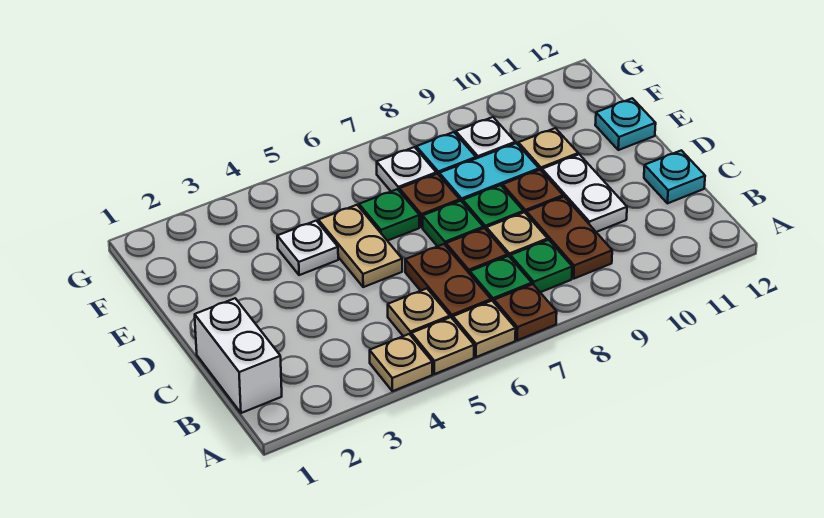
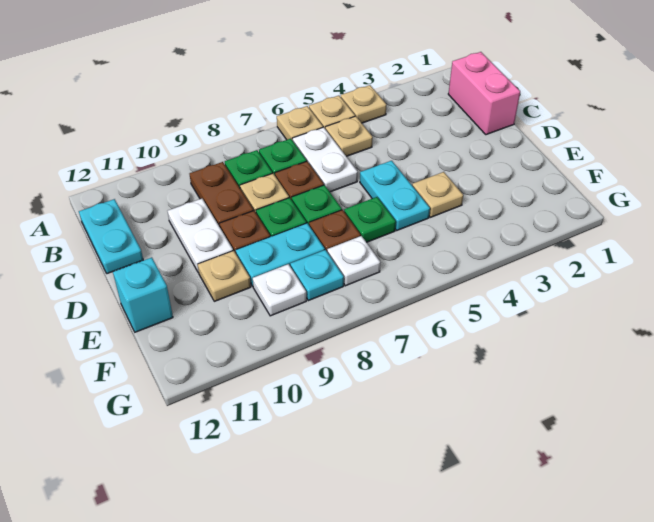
brown plate A7 level 1 -> none
white brick B1:C1 level 1 -> pink brick B1:C1 level 1
brown plate B6:C6 level 1 -> white plate B6:C6 level 1
cyan plate C12 level 1 -> cyan plate B12:C12 level 1
tan plate D5:E5 level 1 -> cyan plate D5:E5 level 1
white plate E4 level 1 -> tan plate E4 level 1
cyan plate E12 level 1 -> cyan brick E12 level 1

